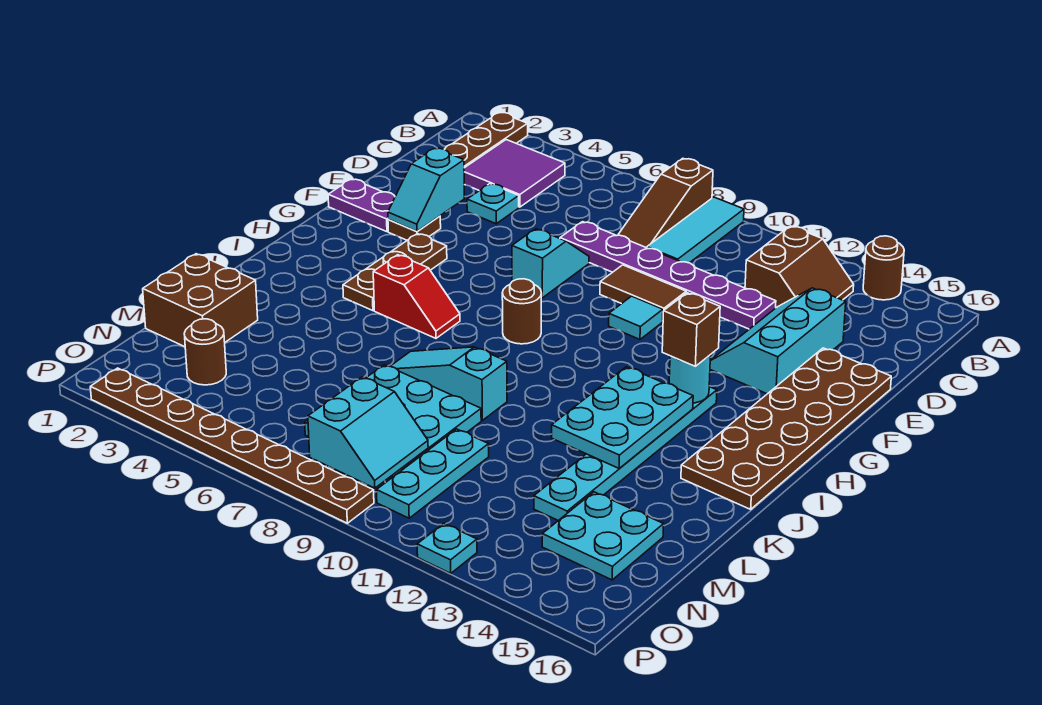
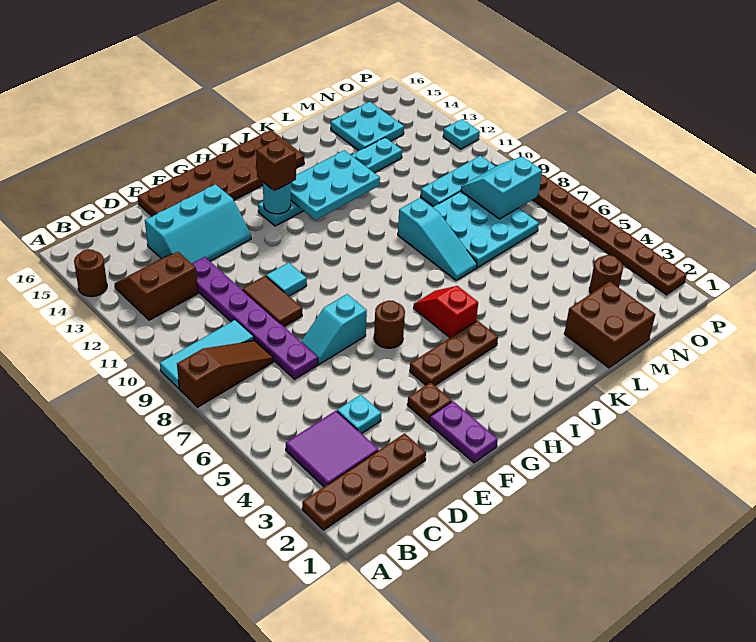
cyan slope E3:F3 level 2 top E -> none
brown round brick H8 level 1 -> brown round brick G6 level 1

